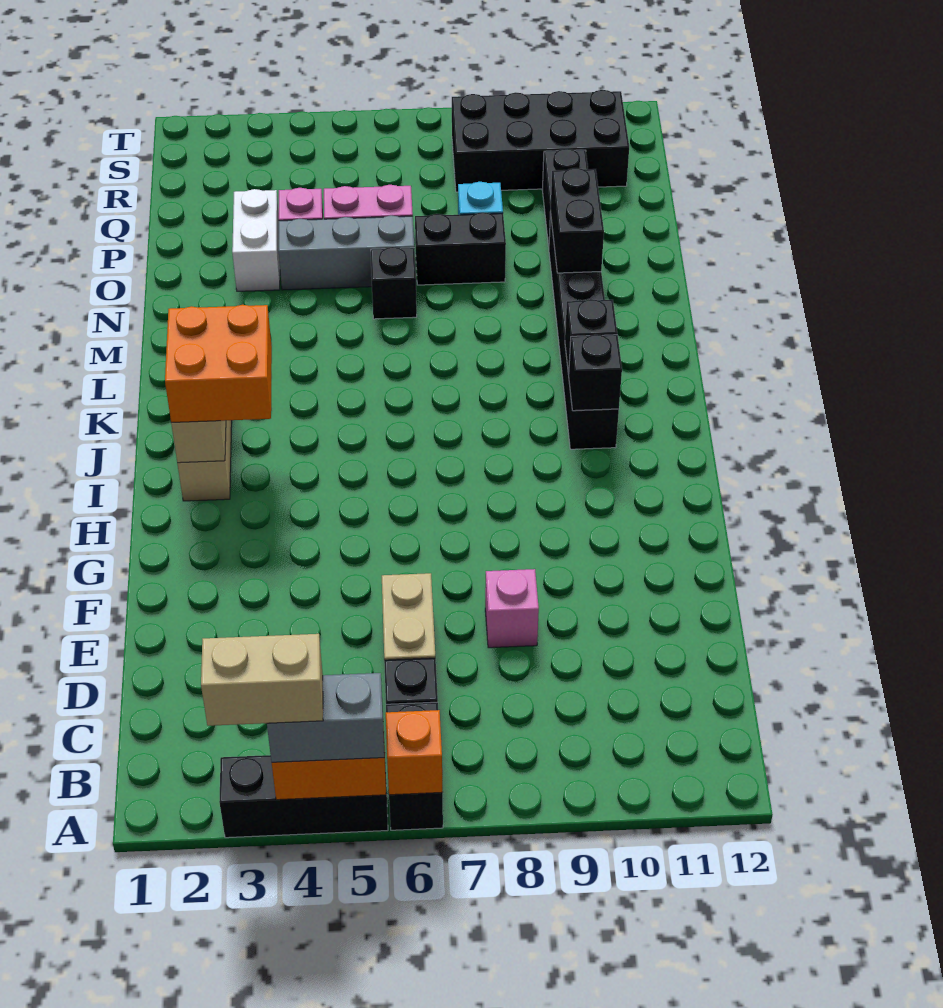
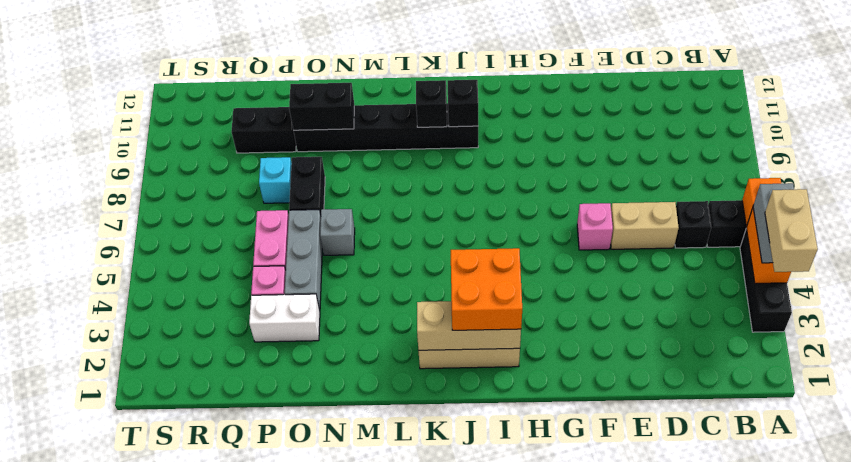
pink brick E8 level 1 -> pink brick F6 level 1
black brick N6 level 1 -> grey brick N6 level 1
black brick R8:S11 level 1 -> none

